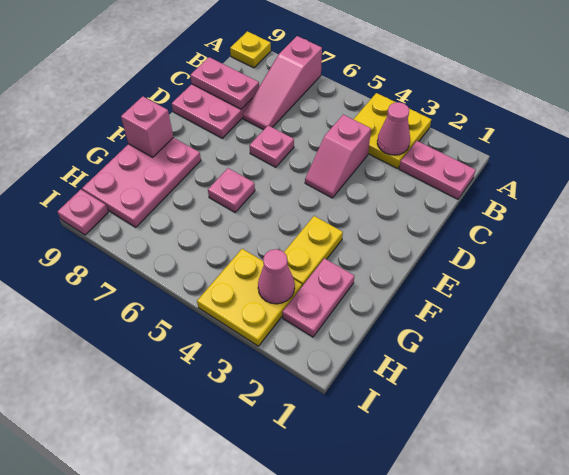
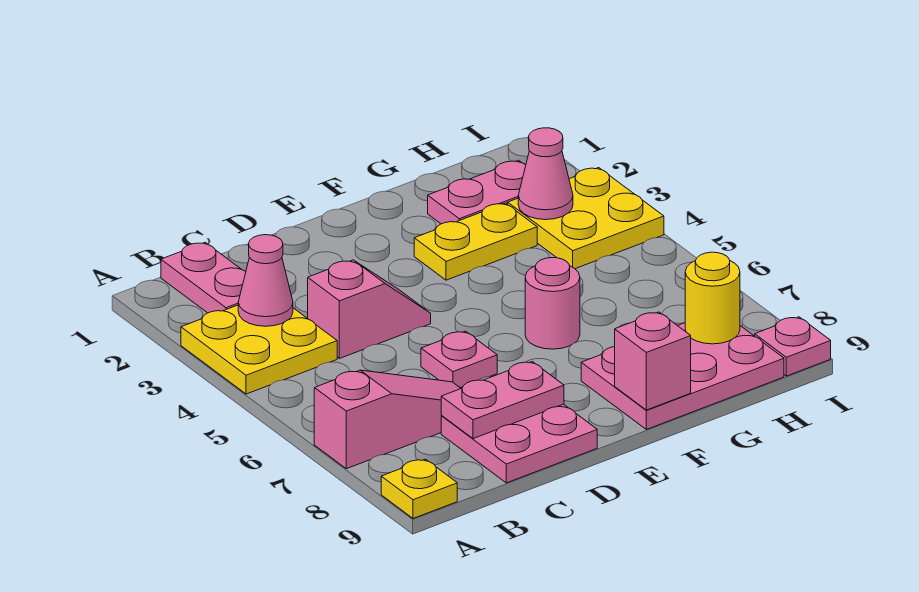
pink plate C8:C9 level 2 -> pink plate C8:D8 level 2
pink plate F6 level 1 -> pink round brick F6 level 1
none -> yellow round brick H8 level 2

